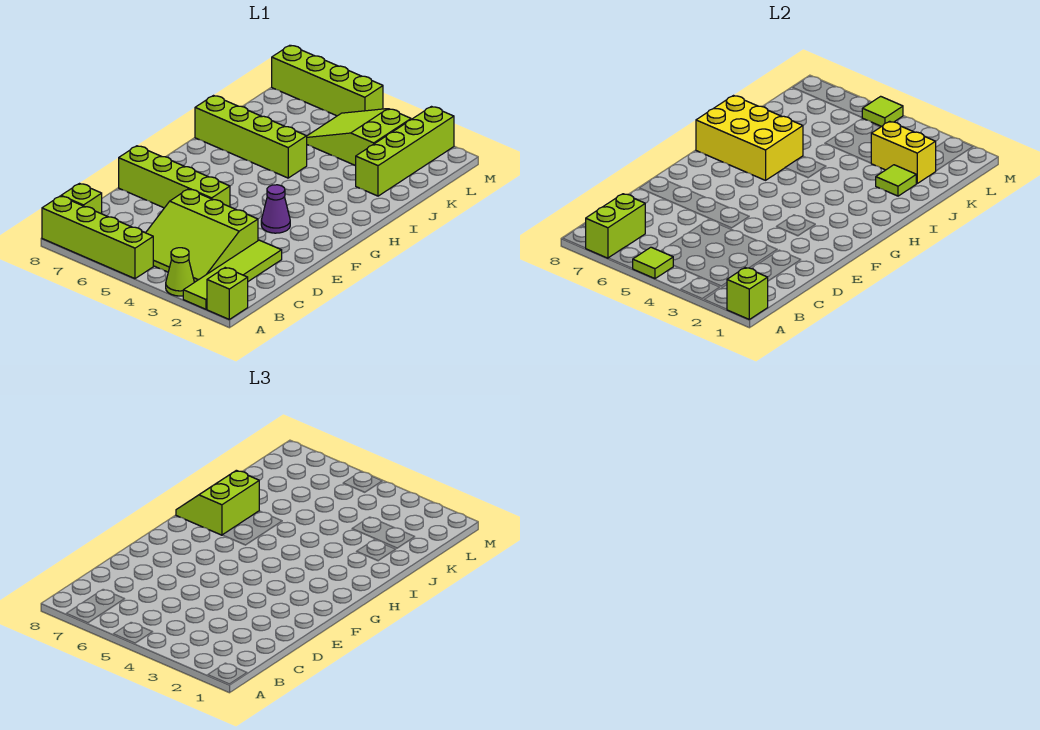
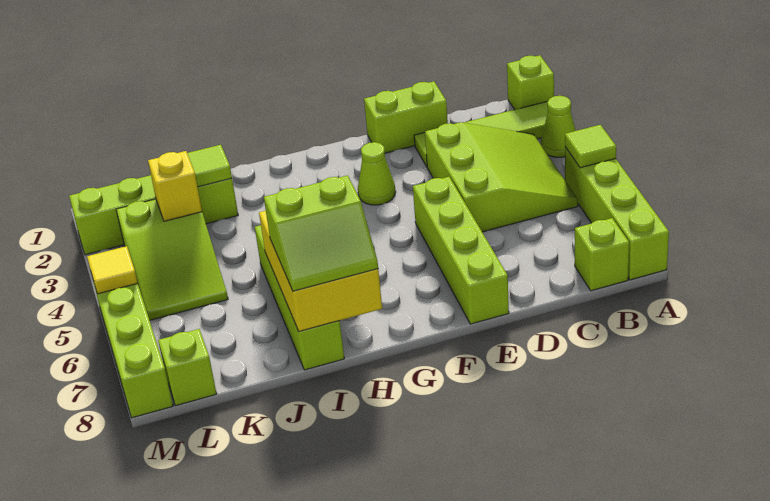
lime brick A1 level 2 -> lime brick L8 level 1
lime brick A7:B7 level 2 -> lime brick D1:E1 level 1
purple cone F3 level 1 -> lime cone F3 level 1
yellow brick K2:K3 level 2 -> yellow brick K3 level 2
lime tile M5 level 2 -> yellow tile M5 level 2

